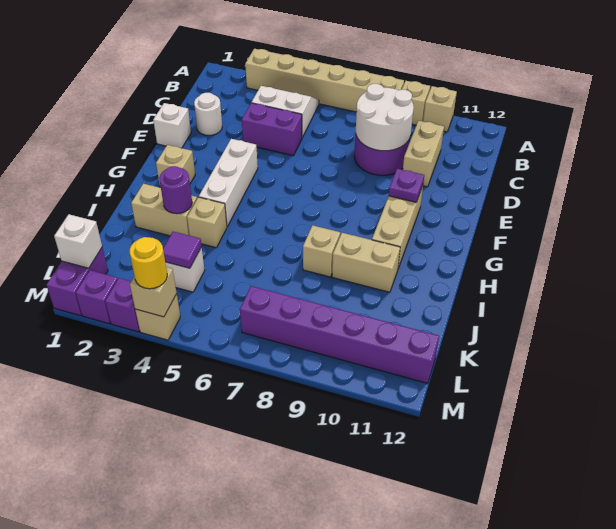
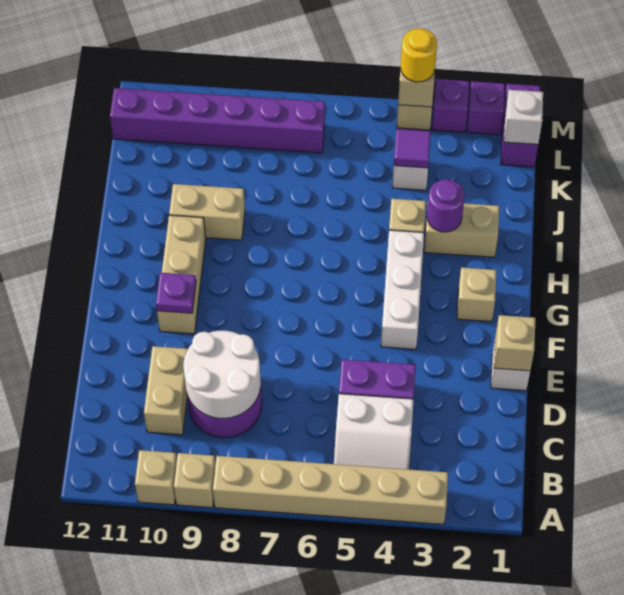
white round brick D2 level 1 -> none
tan brick I8 level 1 -> tan brick E1 level 2

